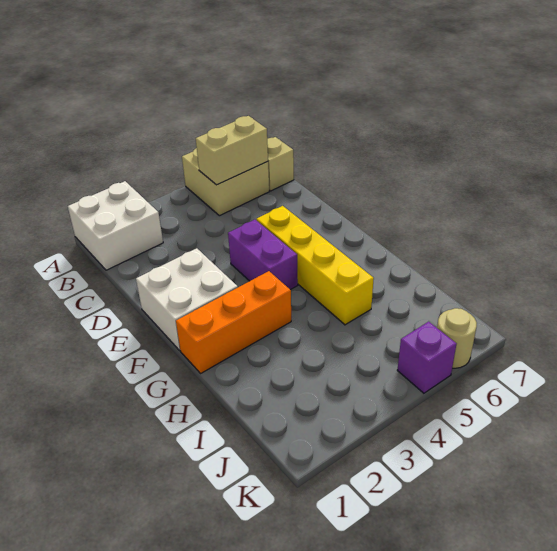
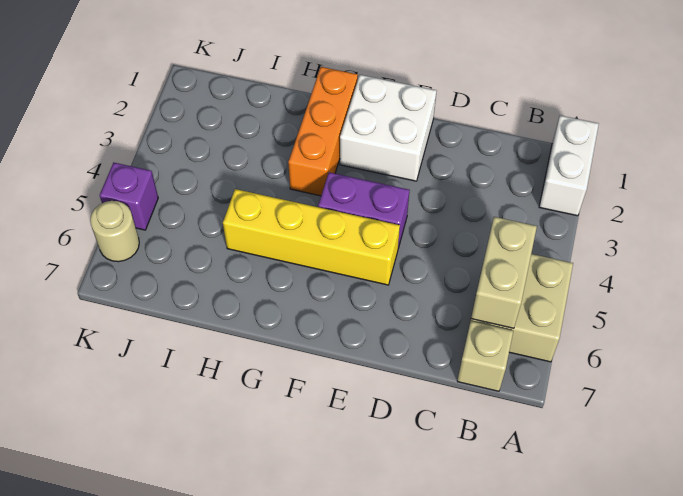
white brick A1:B2 level 1 -> white brick A1:A2 level 1

